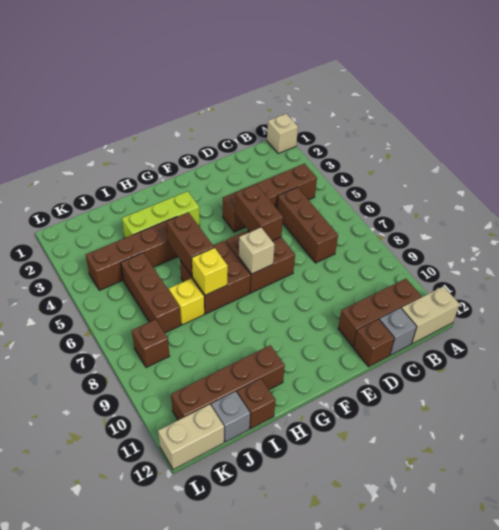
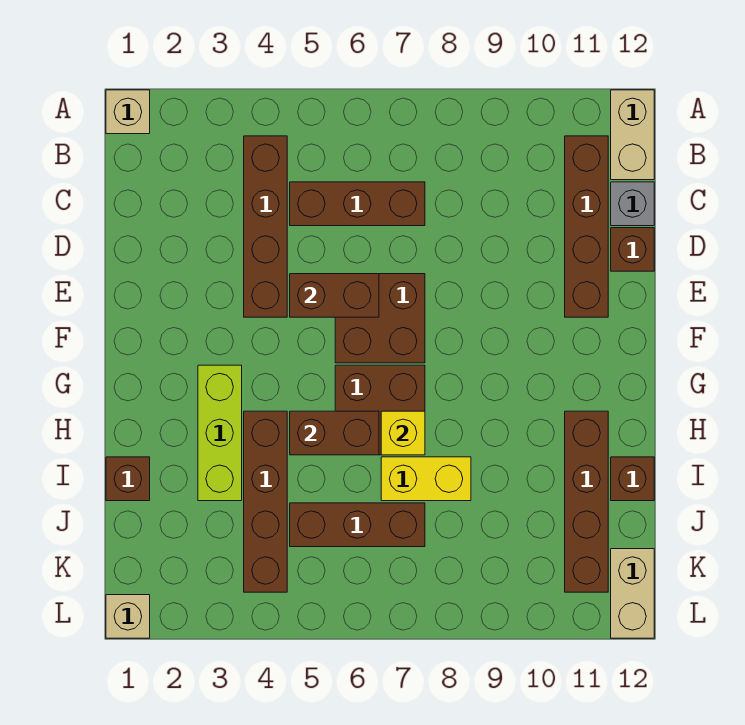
brown brick B11:D11 level 1 -> brown brick B11:E11 level 1
tan brick F7 level 2 -> tan brick L1 level 1
yellow brick I7 level 1 -> yellow brick I7:I8 level 1
grey brick J12 level 1 -> none
brown brick K8 level 1 -> brown brick I1 level 1

